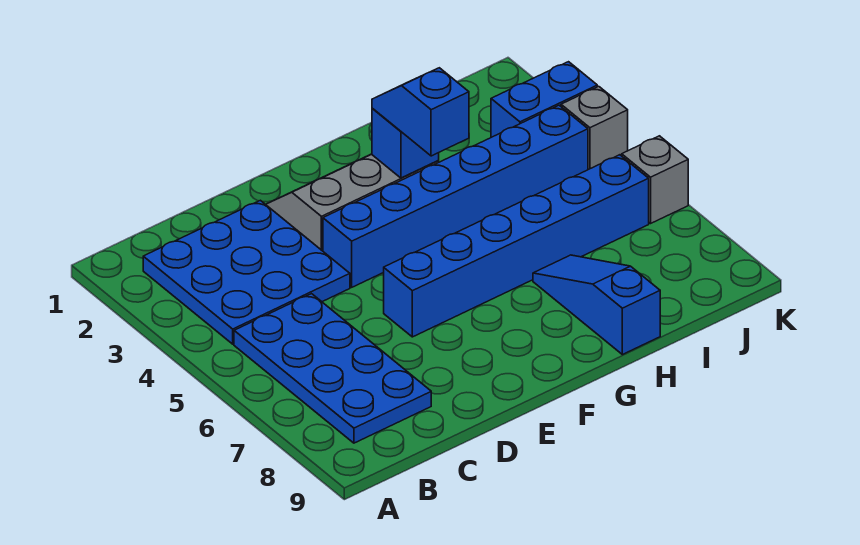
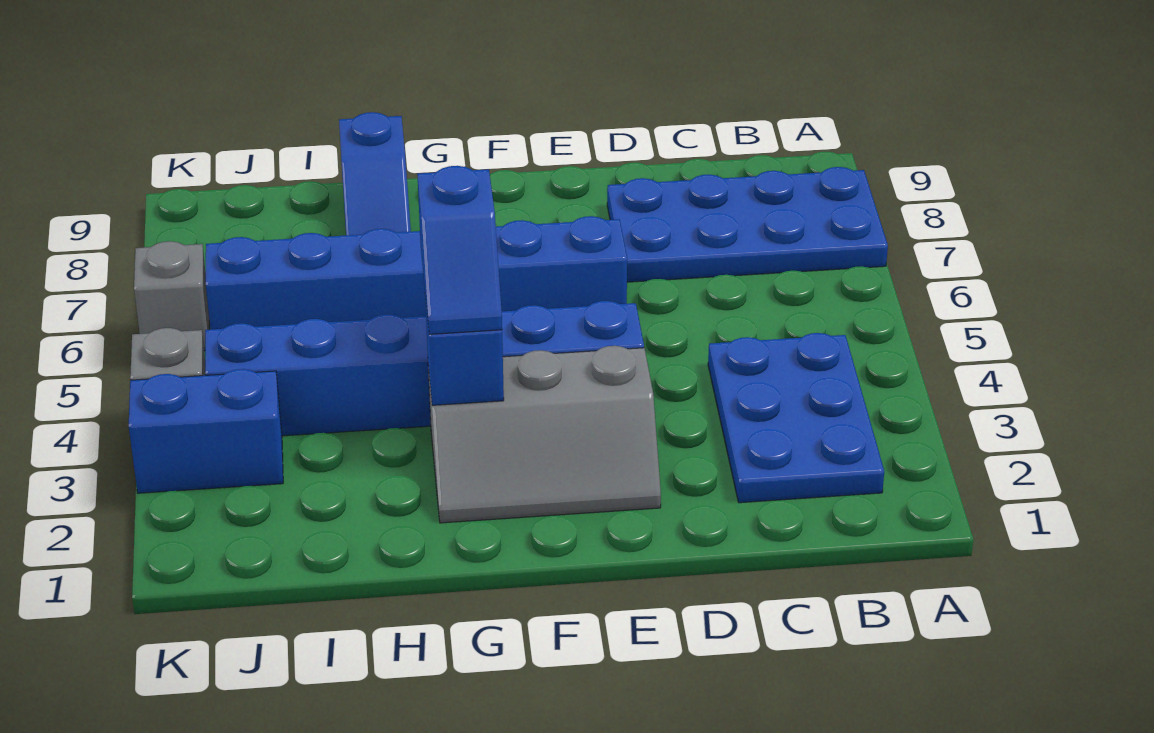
blue plate B2:D4 level 1 -> blue plate B2:C4 level 1
blue plate B5:C8 level 1 -> blue plate A7:D8 level 1

